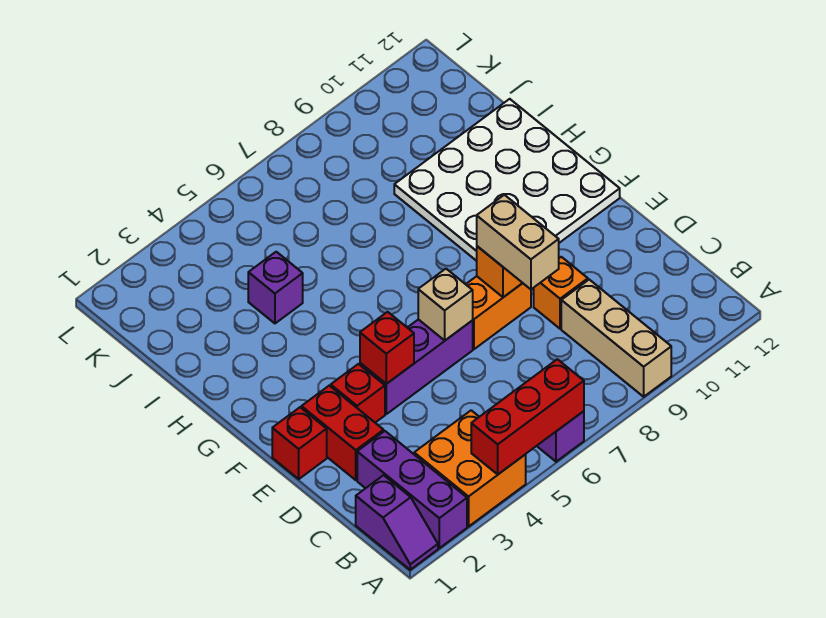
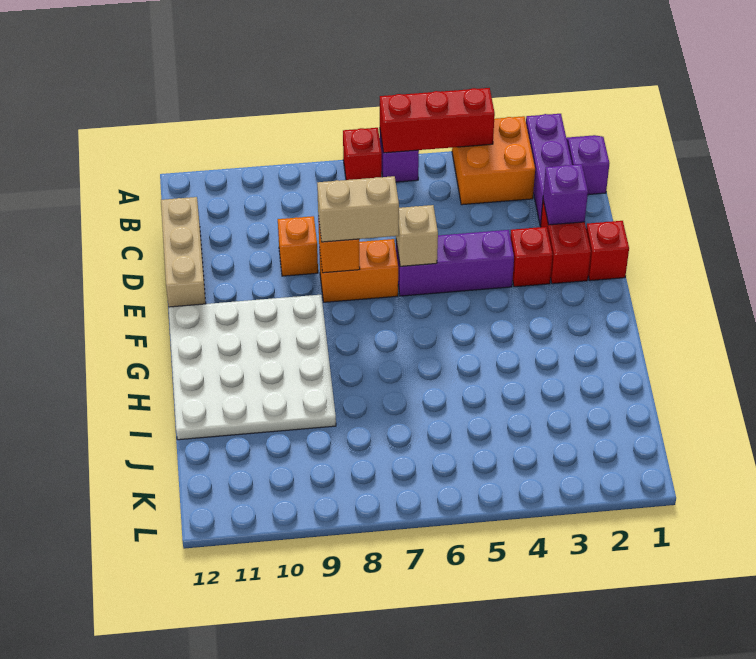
tan brick A9:C9 level 1 -> tan brick C12:E12 level 1
tan brick D8:E8 level 3 -> tan brick E7:E8 level 3
red brick E4 level 2 -> red brick A7 level 1
purple brick I4 level 1 -> purple brick D2 level 2

